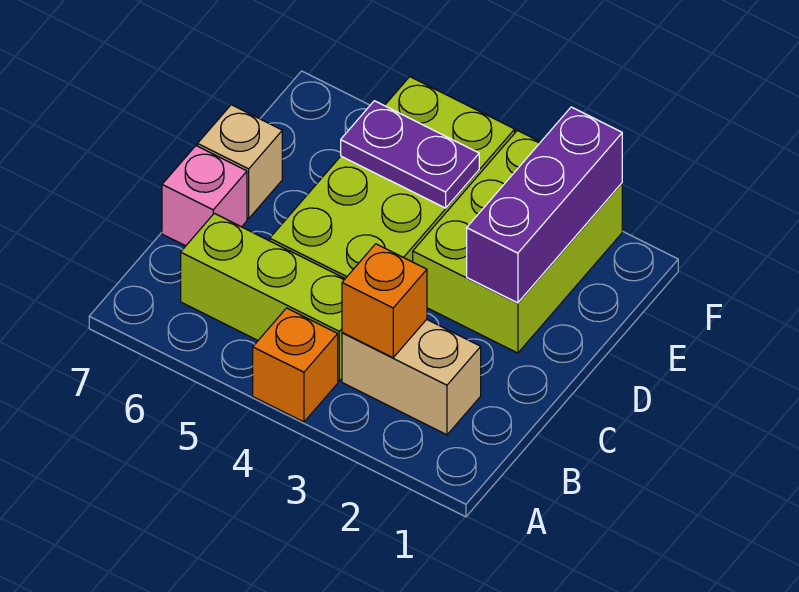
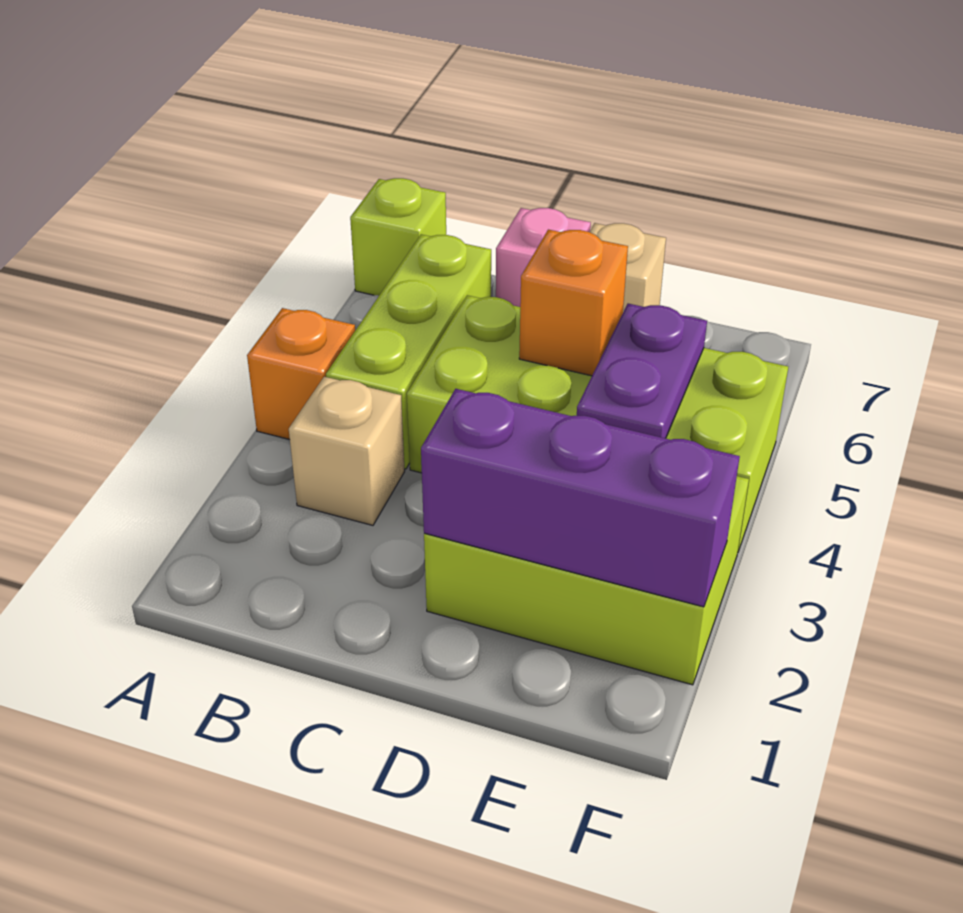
none -> lime brick A7 level 1
tan brick B2:B3 level 1 -> tan brick B3 level 1
orange brick B3 level 2 -> orange brick D5 level 2

